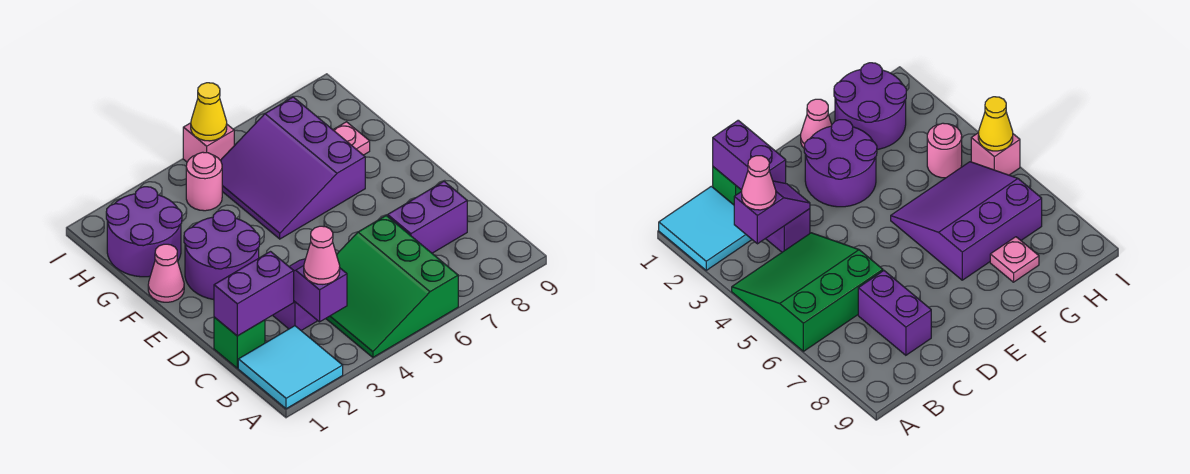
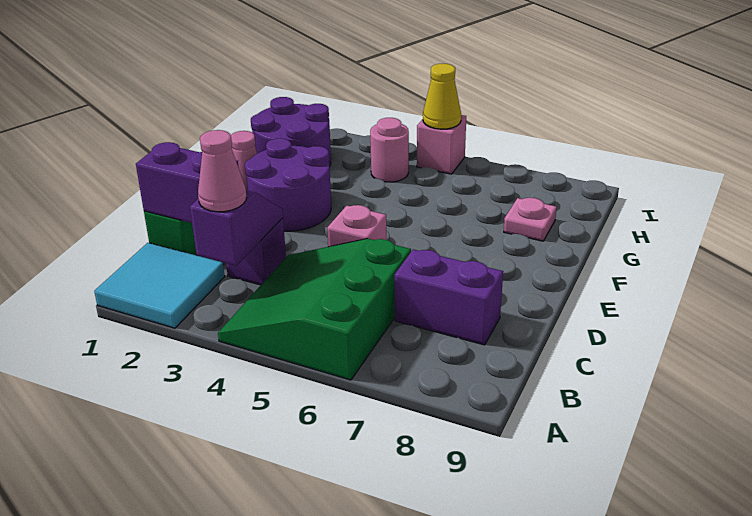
none -> pink brick D5 level 1
purple slope F5:H7 level 1 top 7 -> none

